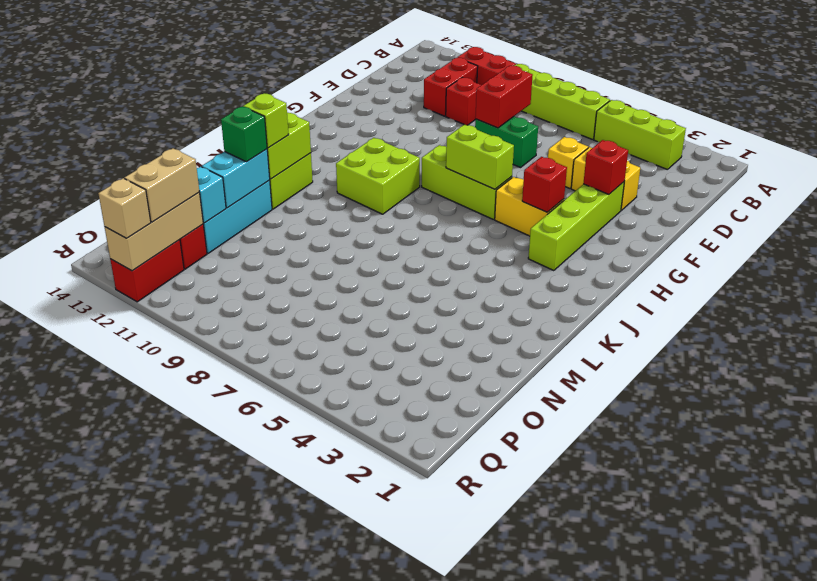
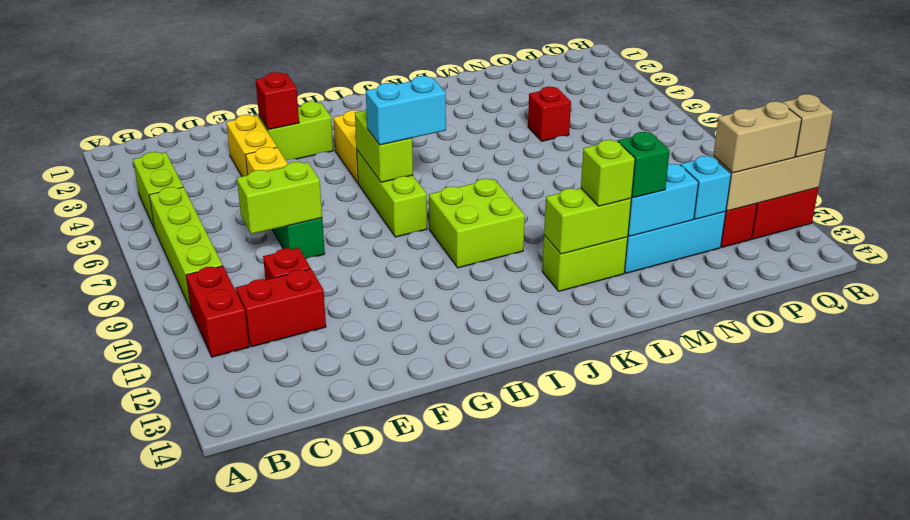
lime brick B3:B5 level 1 -> lime brick B4:B5 level 1
red brick D8:E8 level 2 -> lime brick D8:E8 level 2
lime brick F3:I3 level 1 -> lime brick F3:G3 level 1
red brick H4 level 2 -> red brick N5 level 1
none -> cyan brick H7:I7 level 3

